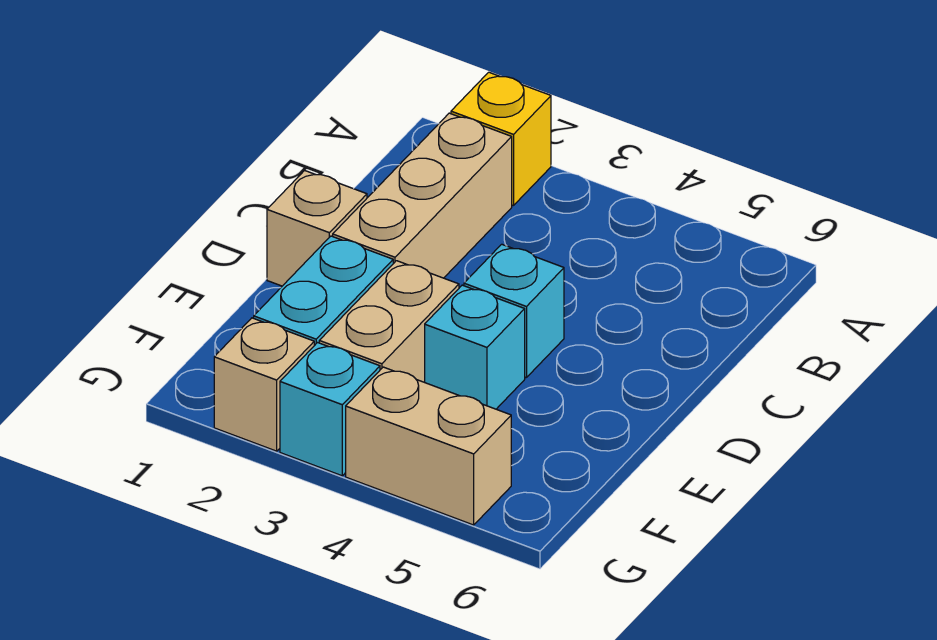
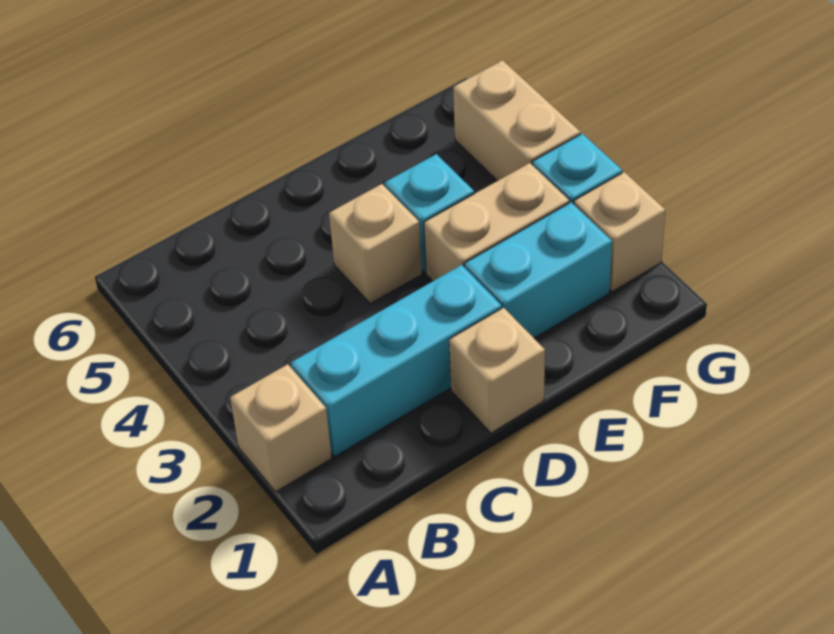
yellow brick A2 level 1 -> tan brick A2 level 1
tan brick B2:D2 level 1 -> cyan brick B2:D2 level 1
cyan brick D4 level 1 -> tan brick D4 level 1

